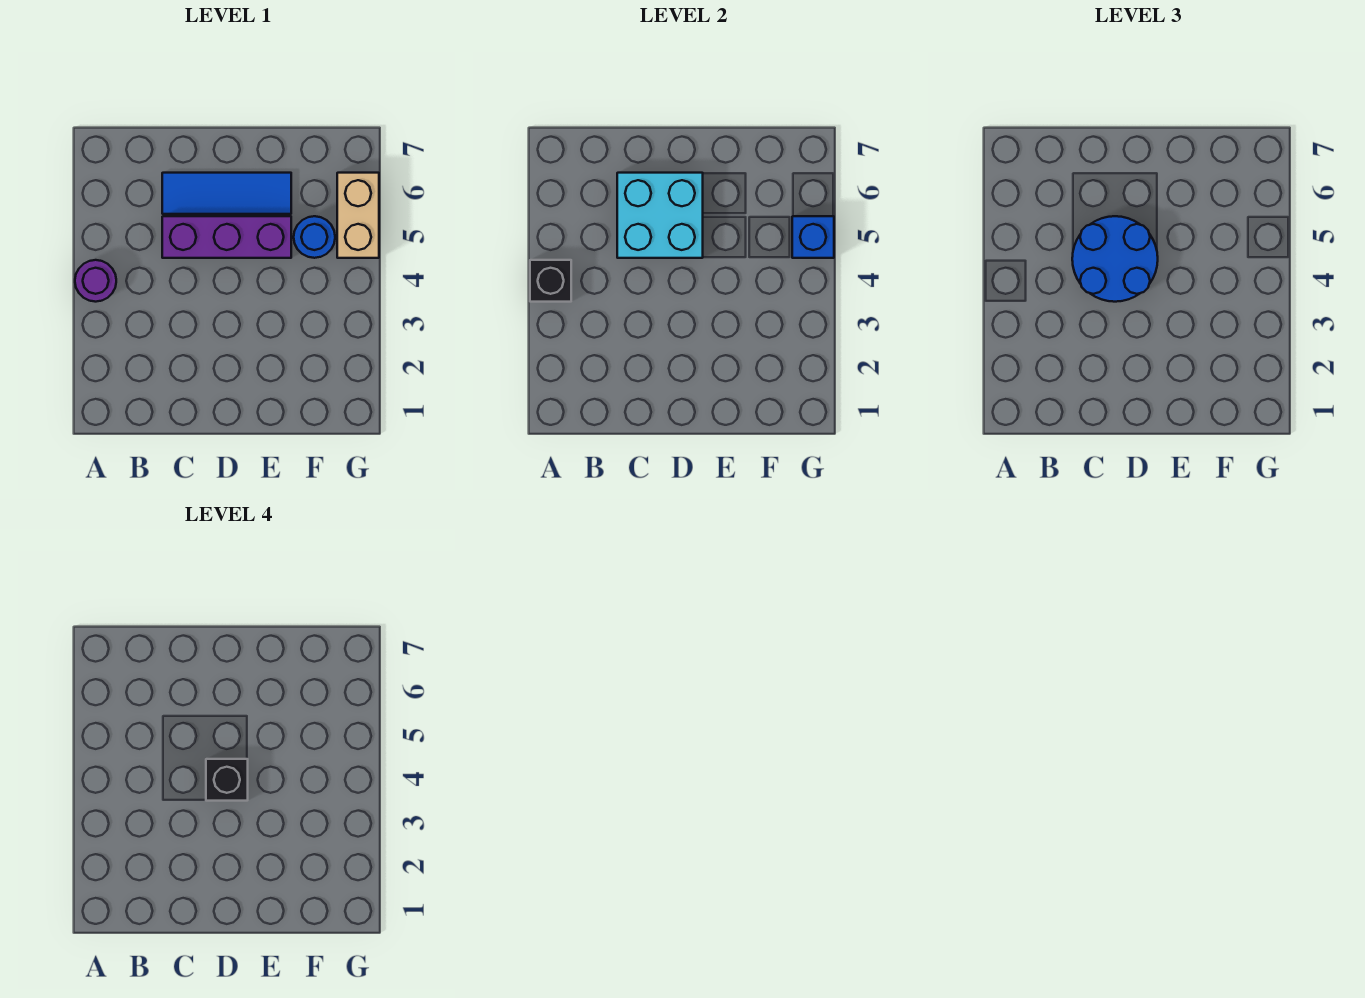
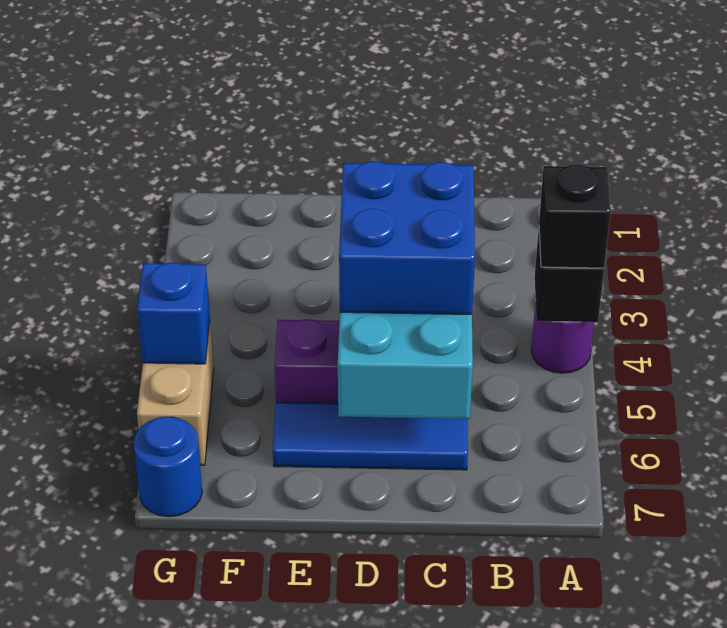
blue round brick C4:D5 level 3 -> blue brick C4:D5 level 3
black brick D4 level 4 -> black brick A4 level 3
blue round brick F5 level 1 -> blue round brick G7 level 1

